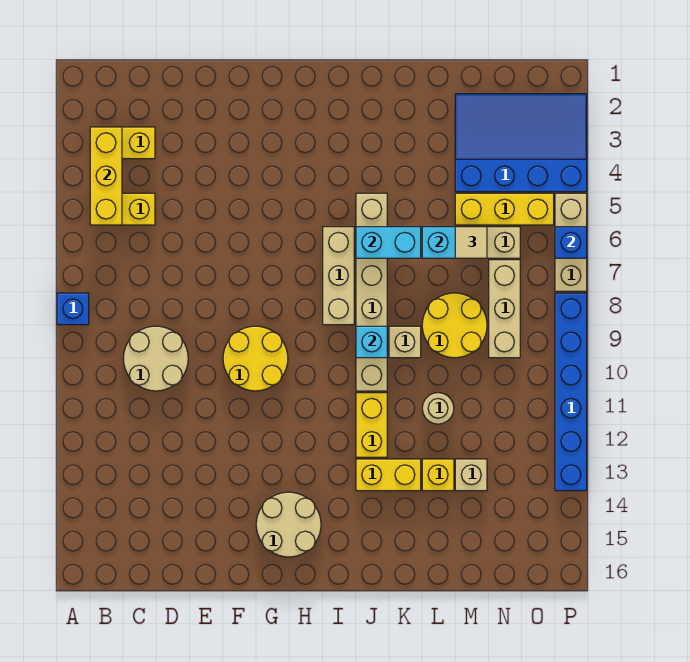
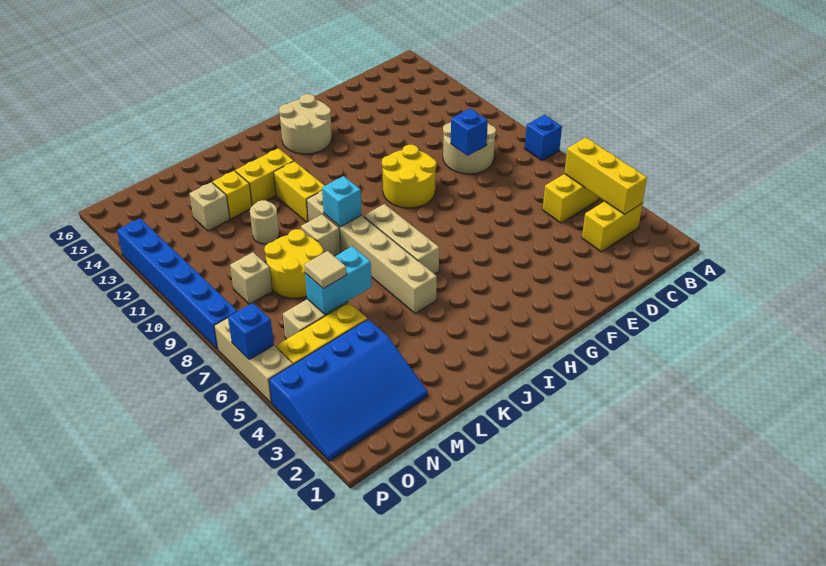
none -> blue brick D9 level 2
cyan brick J6:K6 level 2 -> none
tan brick N7:N9 level 1 -> tan brick N9 level 1

